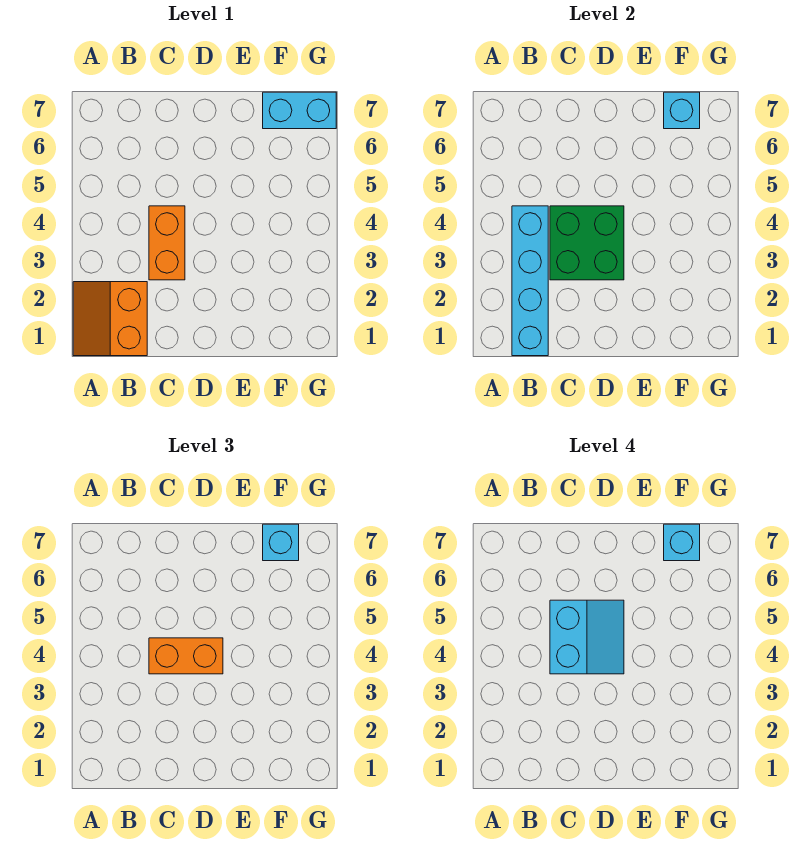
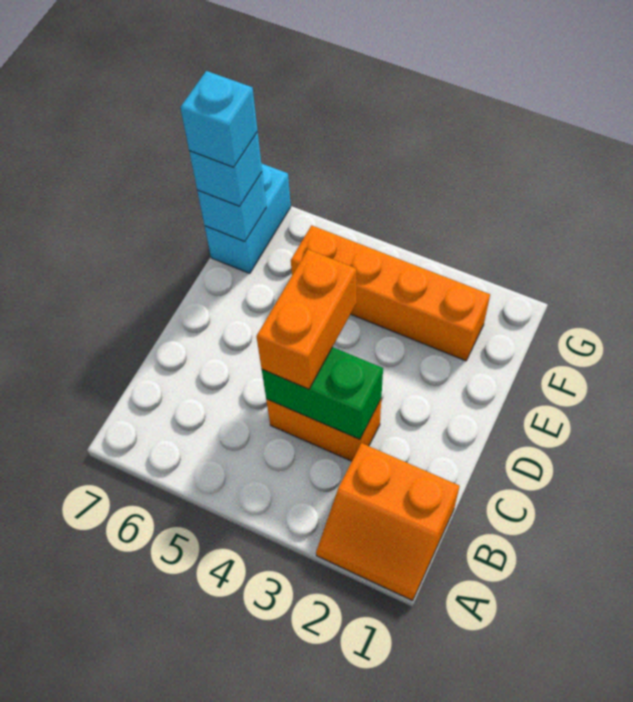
cyan brick B1:B4 level 2 -> none
green brick C3:D4 level 2 -> green brick C3:C4 level 2
cyan slope C4:D5 level 4 top C -> none
none -> orange brick F2:F5 level 1

